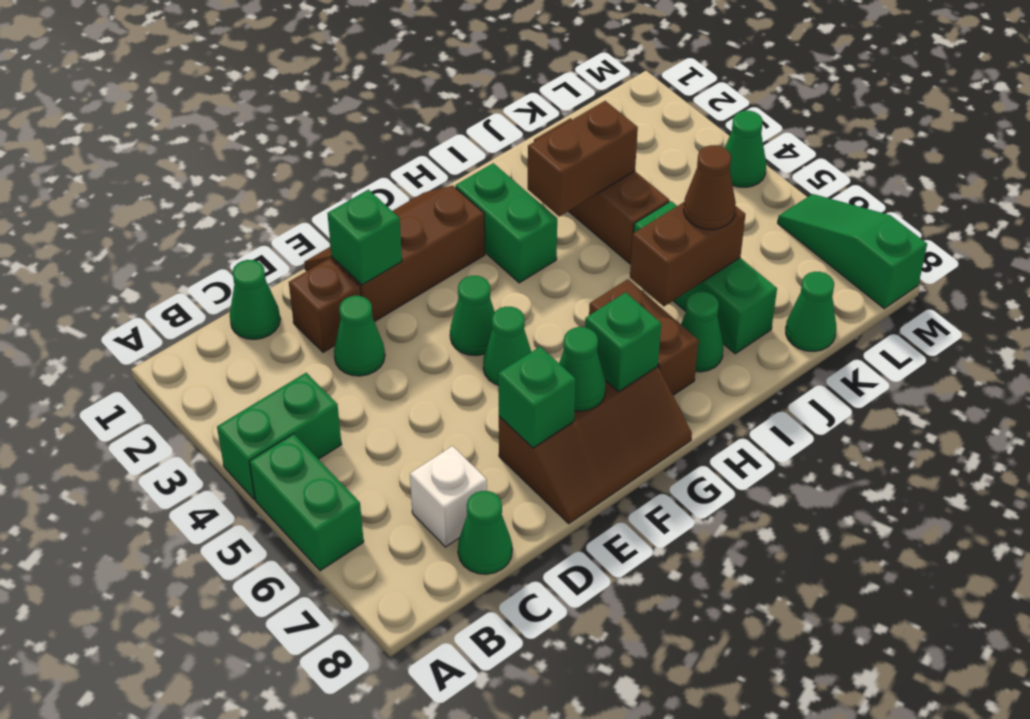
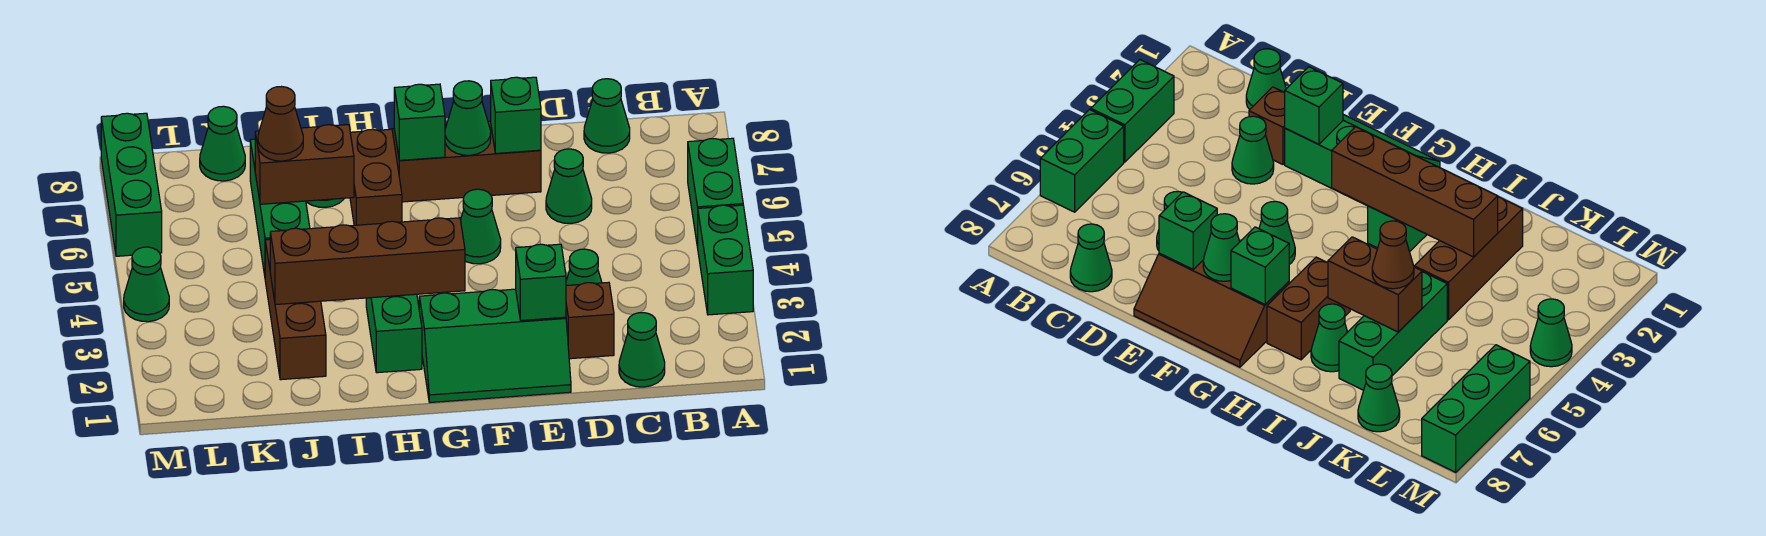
green brick A4:B4 level 1 -> green brick A3:A4 level 1
white brick C7 level 1 -> none
brown slope E1:G2 level 1 top 2 -> green slope E1:G2 level 1 top 2
green cone F4 level 1 -> green cone D6 level 1
brown brick I3:J3 level 2 -> brown brick G3:J3 level 2
green slope M6:M8 level 1 top 8 -> green brick M6:M8 level 1

